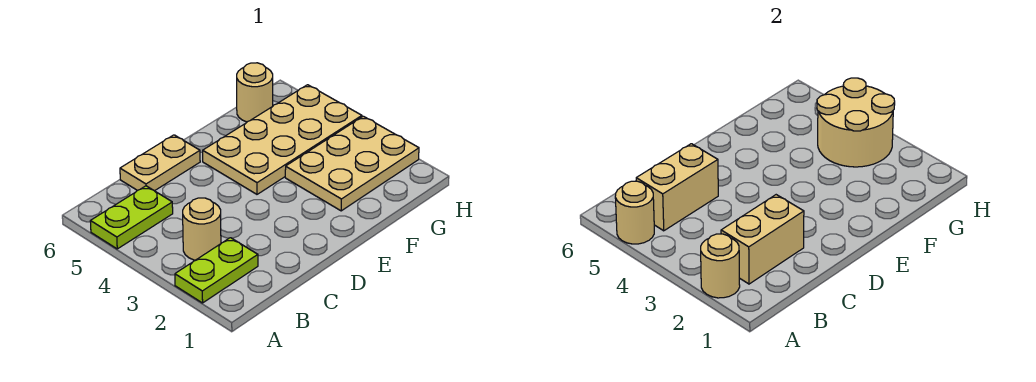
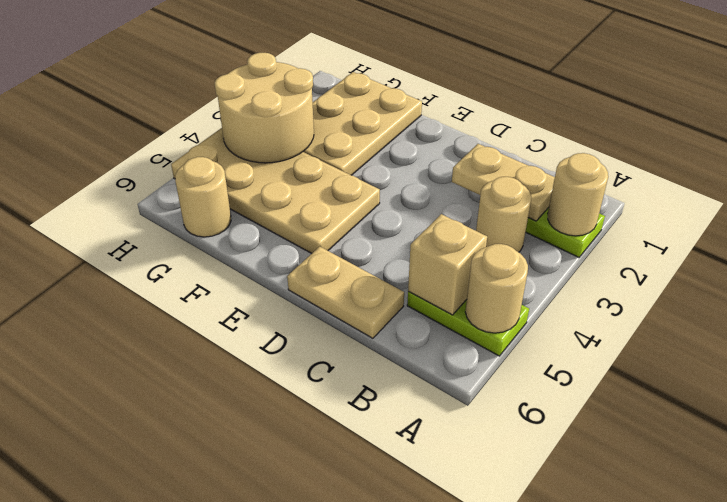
tan brick B2:C2 level 2 -> tan plate B2:C2 level 2
tan brick B5:C5 level 2 -> tan brick B5 level 2
tan plate F2:H3 level 1 -> tan plate F1:G3 level 1

